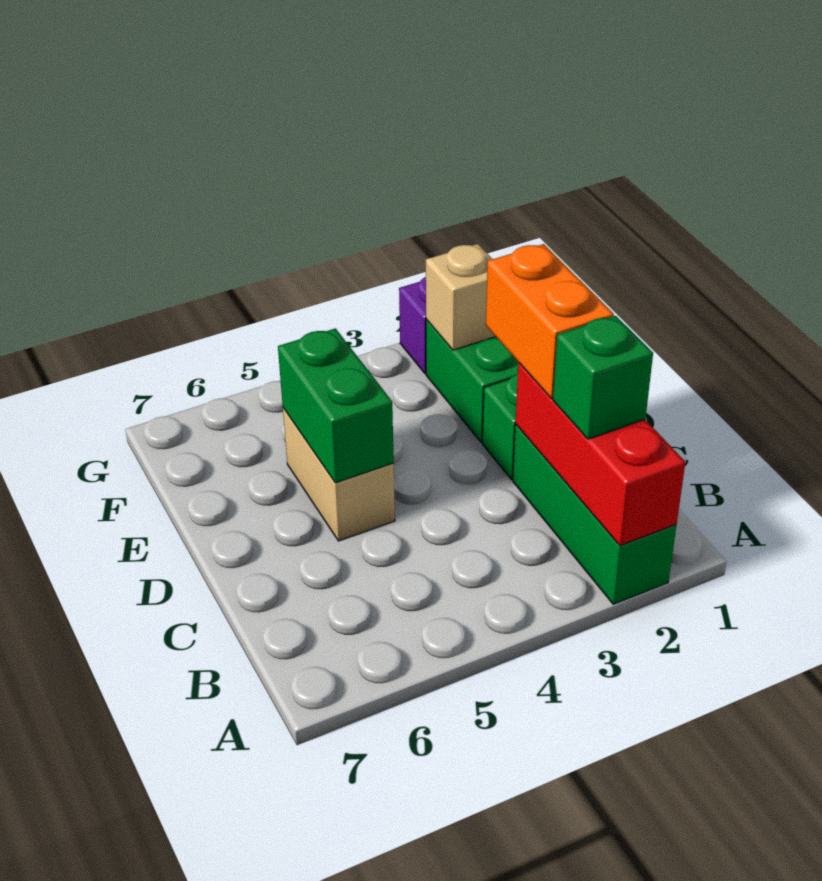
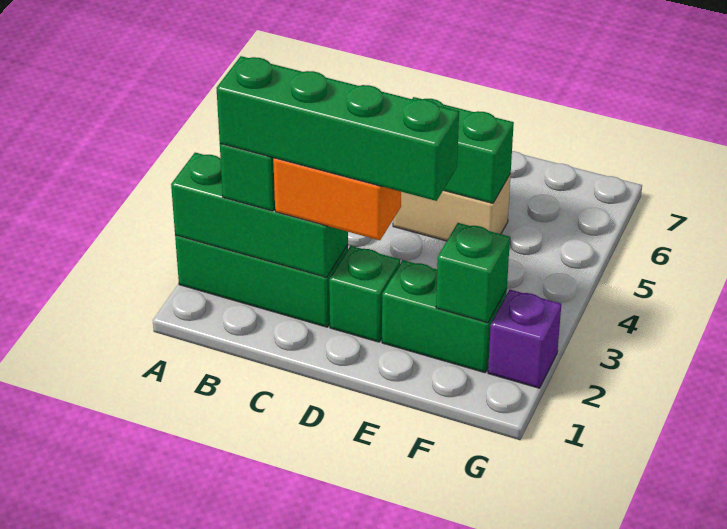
red brick A2:C2 level 2 -> green brick A2:C2 level 2
none -> green brick B2:E2 level 4
tan brick F2 level 2 -> green brick F2 level 2

